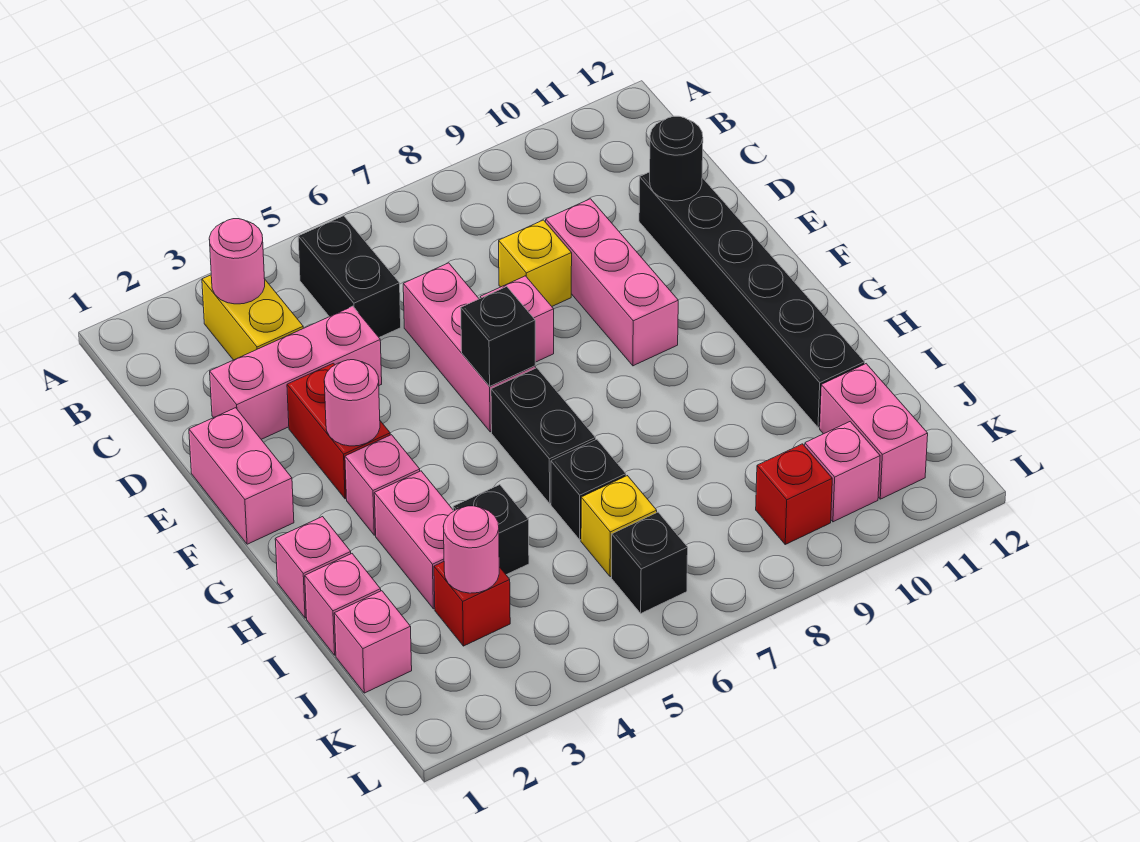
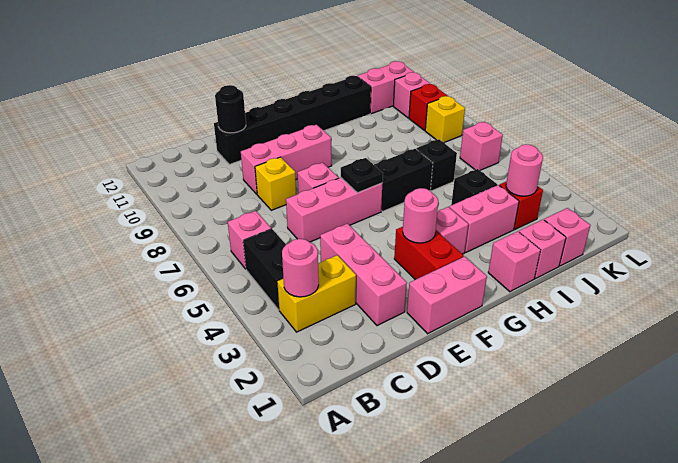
black brick B5:C5 level 1 -> black brick B4:B5 level 1
none -> pink brick B6 level 1
red brick E3:F3 level 1 -> red brick F2:F3 level 1
black brick F6 level 2 -> black plate F6 level 2
yellow brick J6 level 1 -> yellow brick K8 level 1
black brick K6 level 1 -> pink brick K6 level 1

